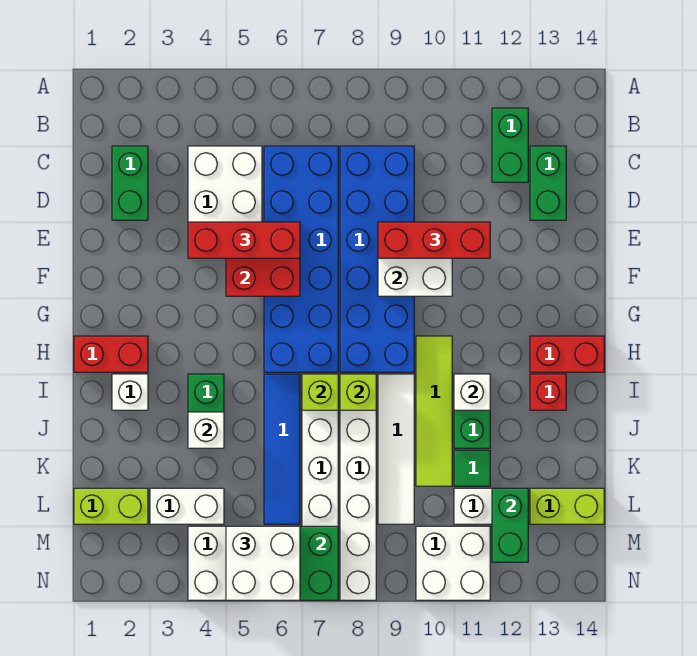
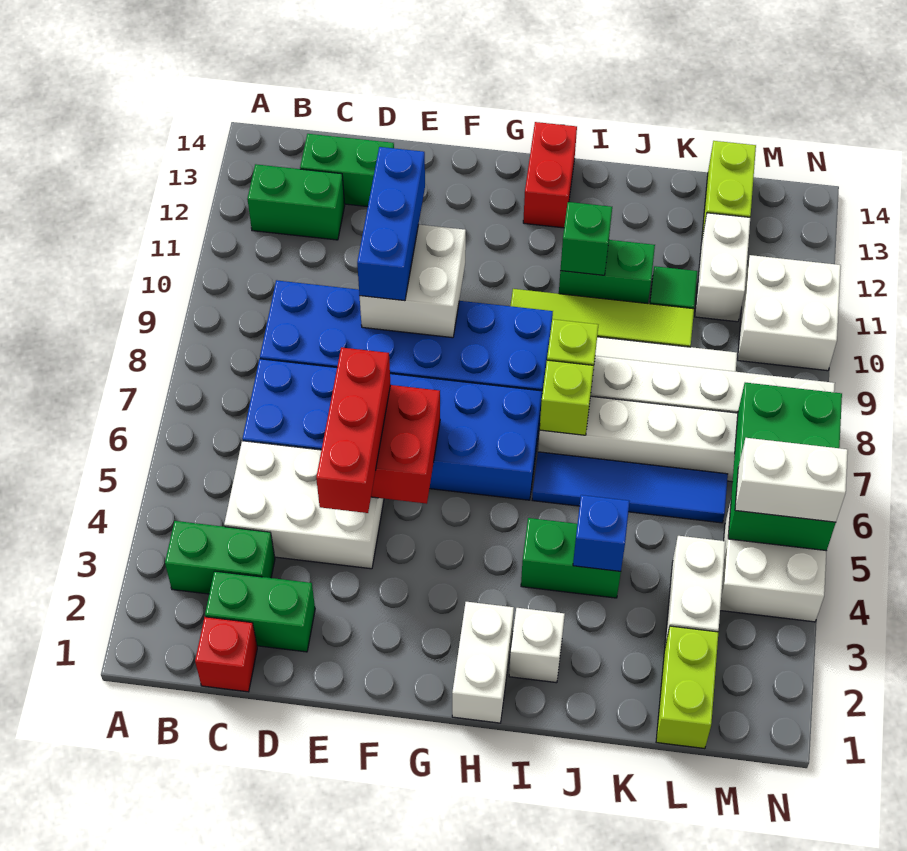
red brick E9:E11 level 3 -> blue brick E9:E11 level 3
red brick H1:H2 level 1 -> white brick H1:H2 level 1
white brick I11 level 2 -> green brick I11 level 2
red brick I13 level 1 -> red brick C1 level 1
white brick J4 level 2 -> blue brick J4 level 2
green brick L12:M12 level 2 -> green brick B3:C3 level 1
white brick M5:N6 level 3 -> white brick M5:N5 level 3

